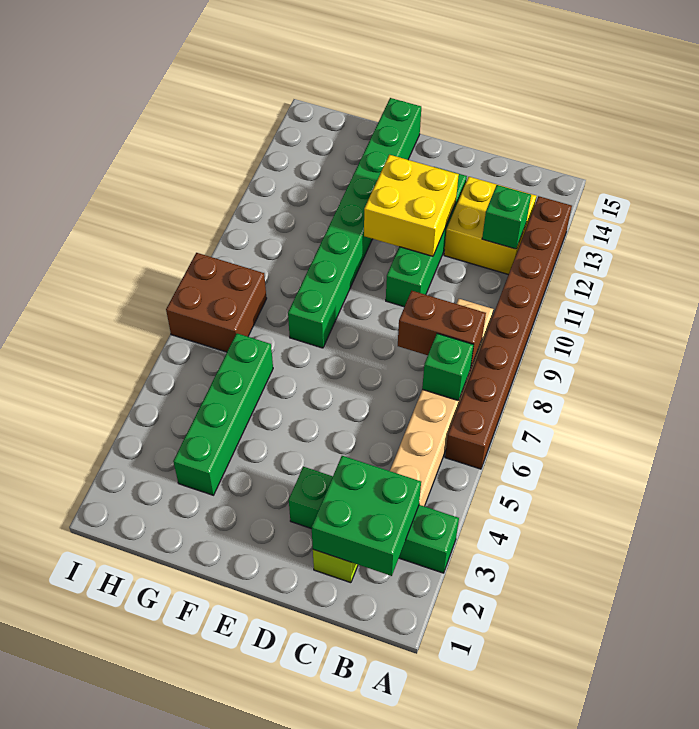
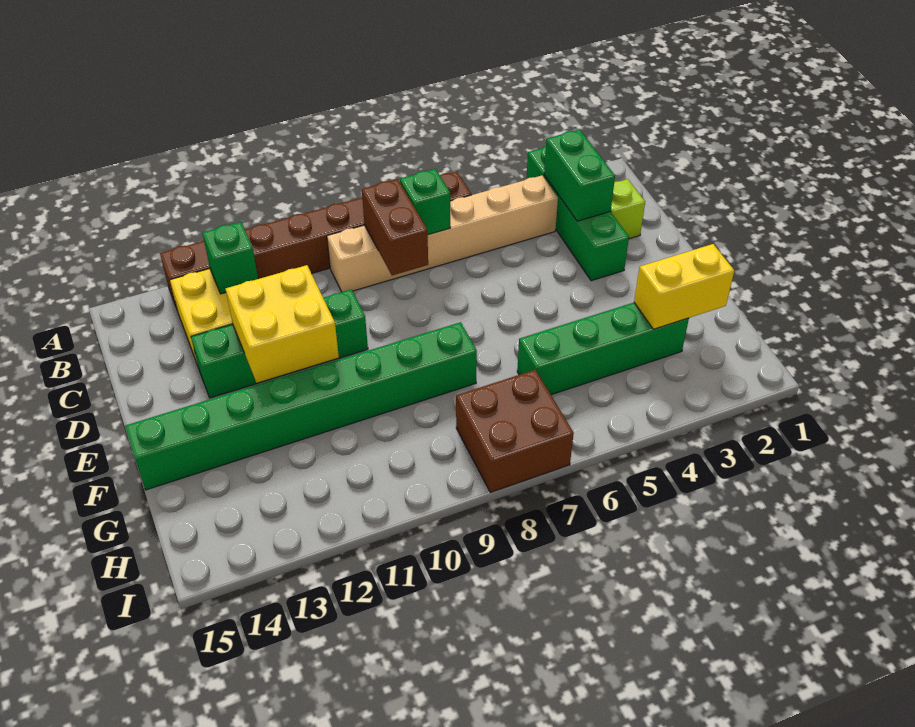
green brick B2:C3 level 2 -> green brick B3:C3 level 2
none -> yellow brick G2:G3 level 2

